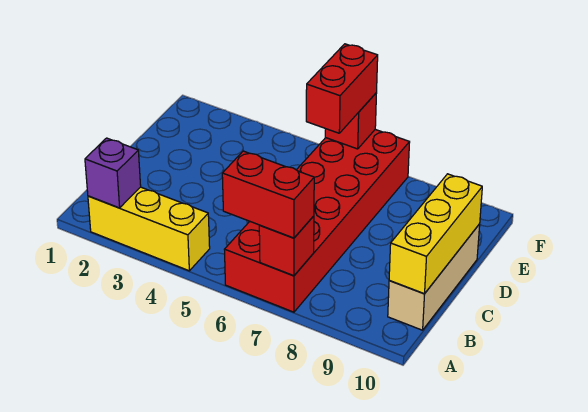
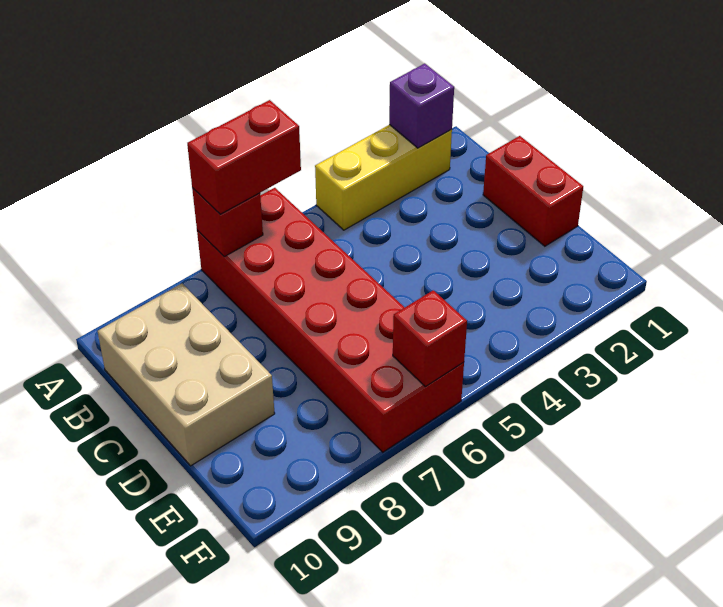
tan brick B10:D10 level 1 -> tan brick B9:D10 level 1
yellow brick B10:D10 level 2 -> none
red brick E6:F6 level 3 -> red brick C1:D1 level 1

